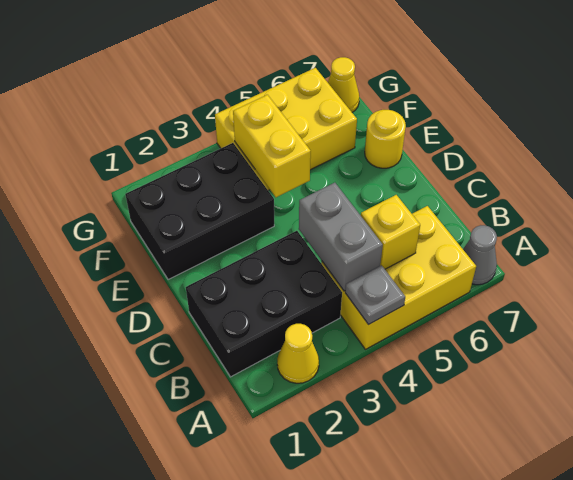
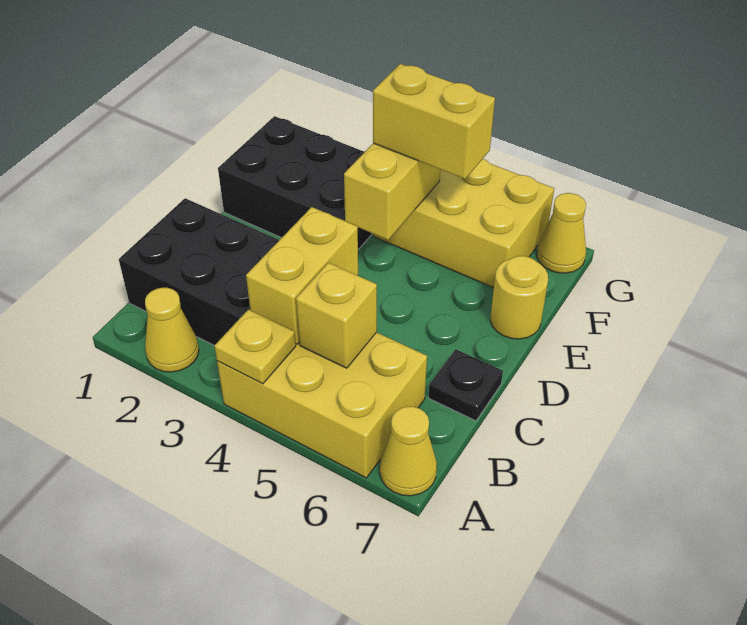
grey plate A4 level 2 -> yellow plate A4 level 2
grey cone A7 level 1 -> yellow cone A7 level 1
grey brick B4:C4 level 2 -> yellow brick B4:C4 level 2
none -> black plate C7 level 1
none -> yellow brick F4:F5 level 3

